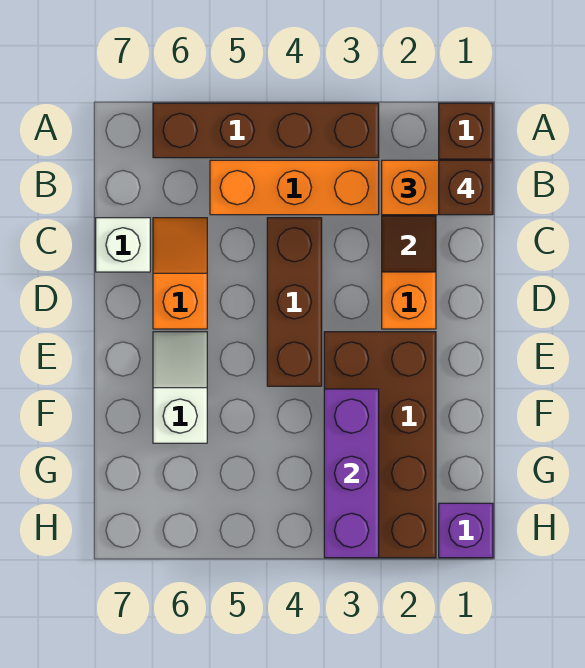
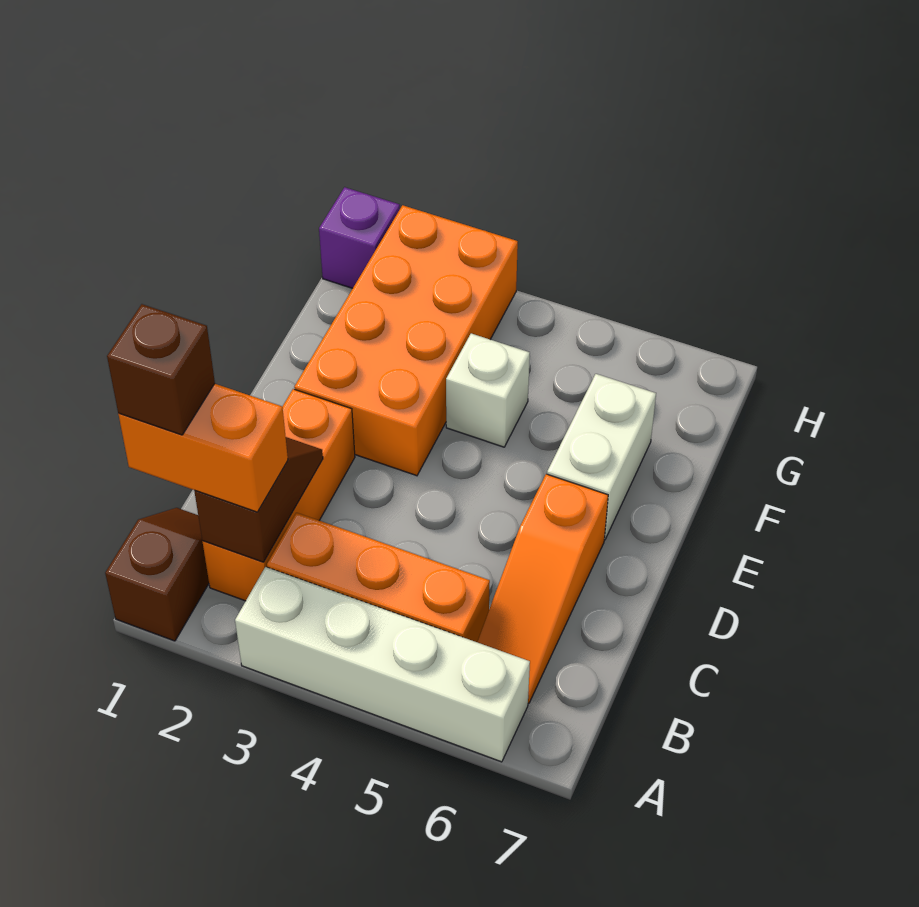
brown brick A3:A6 level 1 -> white brick A3:A6 level 1
brown brick C4:E4 level 1 -> none
orange slope C6:D6 level 1 top D -> orange slope B6:D6 level 1 top D
white brick C7 level 1 -> white brick F4 level 1
brown brick E2:H3 level 1 -> orange brick E2:H3 level 1
white slope E6:F6 level 1 top F -> white brick E6:F6 level 1
purple brick F3:H3 level 2 -> none

